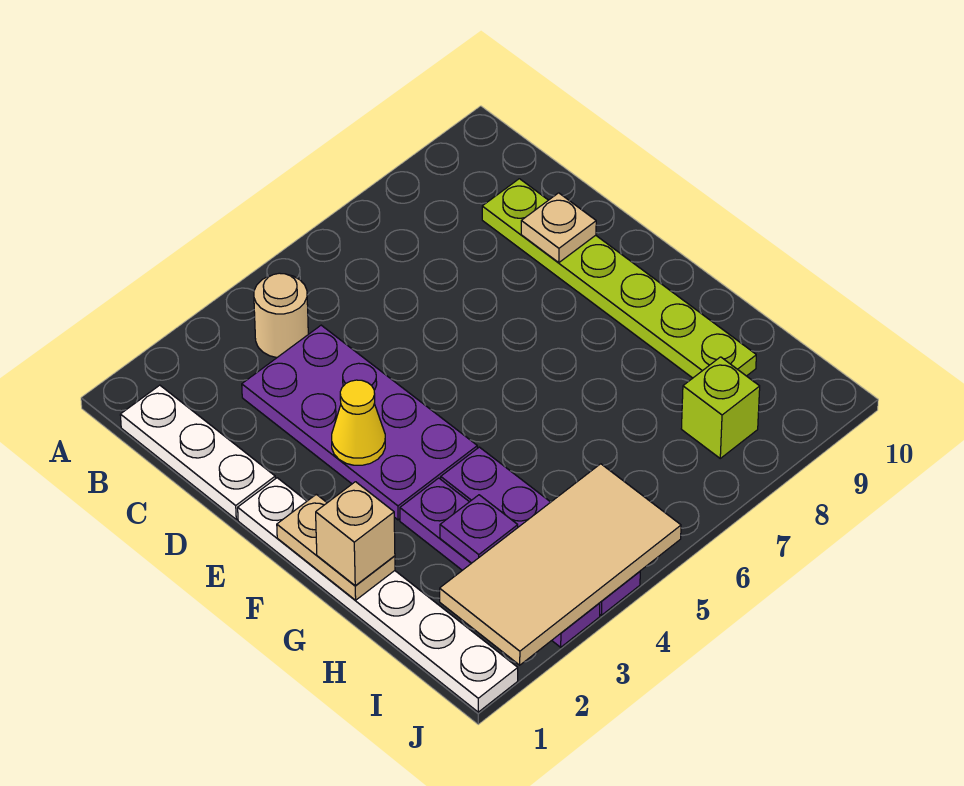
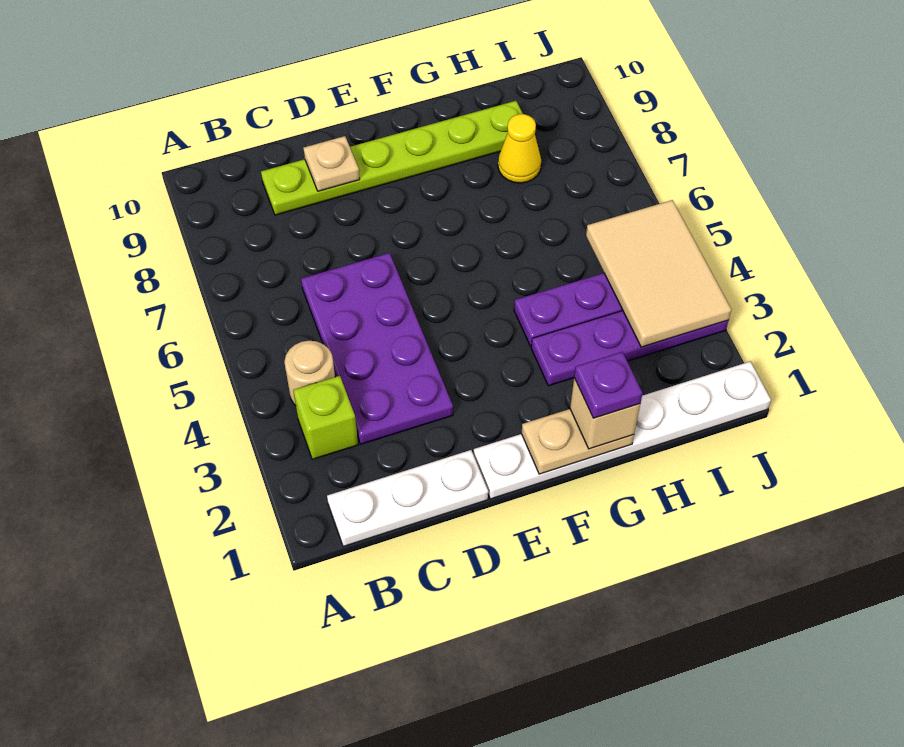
purple plate C3:F4 level 1 -> purple plate C3:D6 level 1
yellow cone E3 level 2 -> yellow cone H8 level 1
purple plate H3 level 2 -> purple plate G1 level 4
tan tile I2:J5 level 2 -> tan tile I3:J5 level 2
lime brick I8 level 1 -> lime brick B3 level 1

